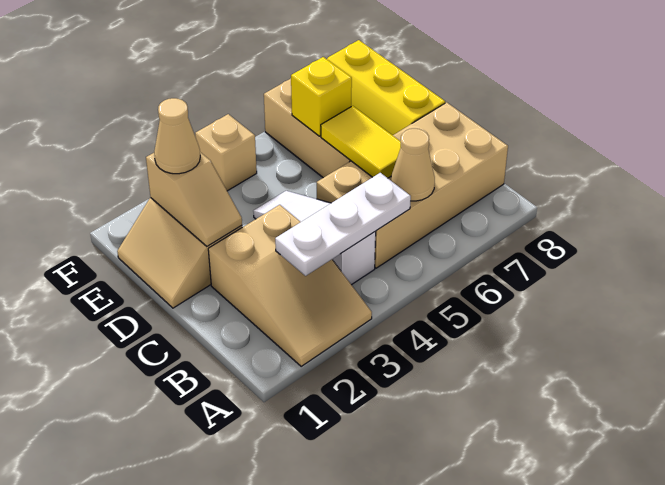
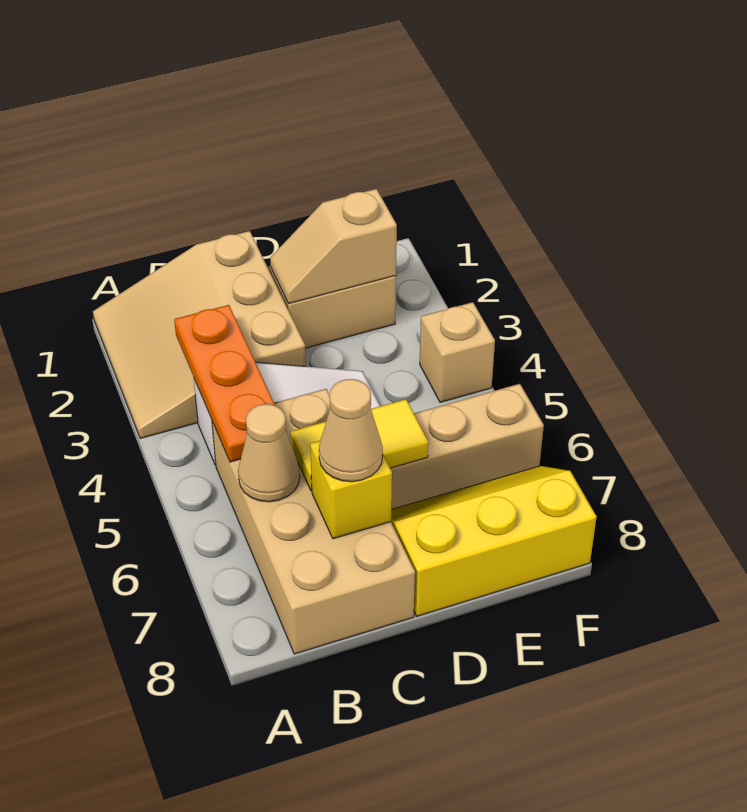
tan slope A2:C3 level 1 top C -> tan slope A1:C3 level 1 top C
white plate B3:B5 level 2 -> orange plate B3:B5 level 2
tan cone E2 level 3 -> tan cone C7 level 3
yellow brick E6 level 2 -> yellow brick C7 level 2

